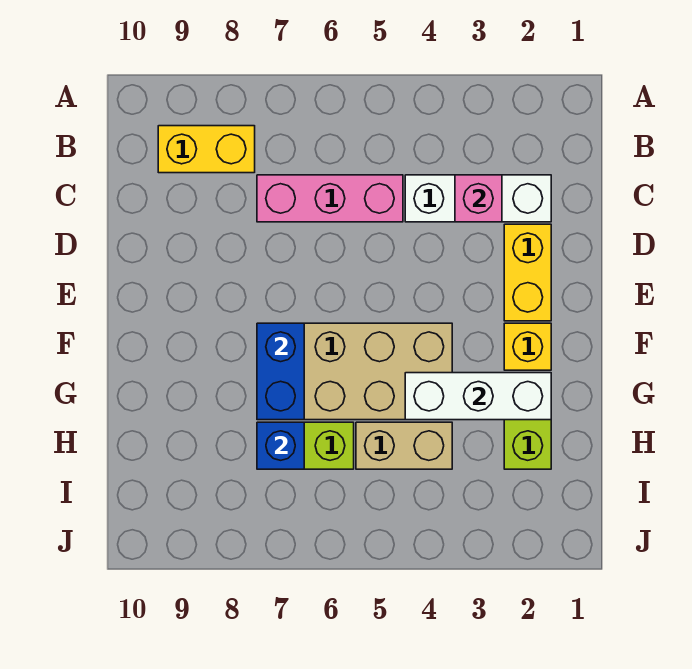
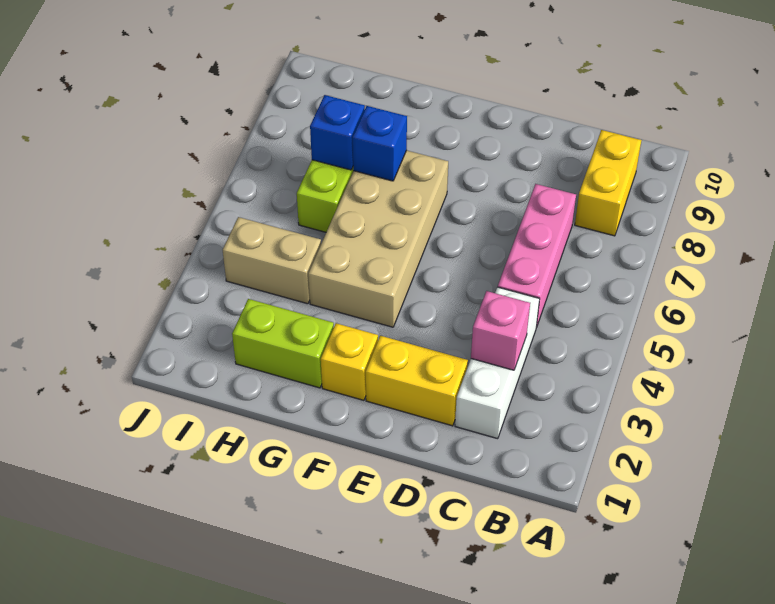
blue brick F7:G7 level 2 -> blue brick G7 level 2
white brick G2:G4 level 2 -> none
tan brick H4:H5 level 1 -> tan brick H4:I4 level 1

